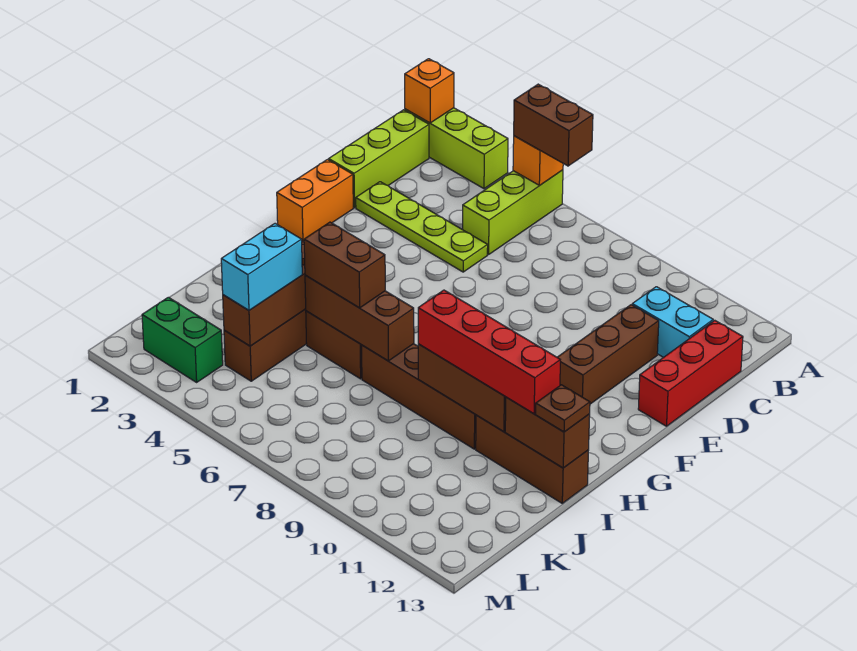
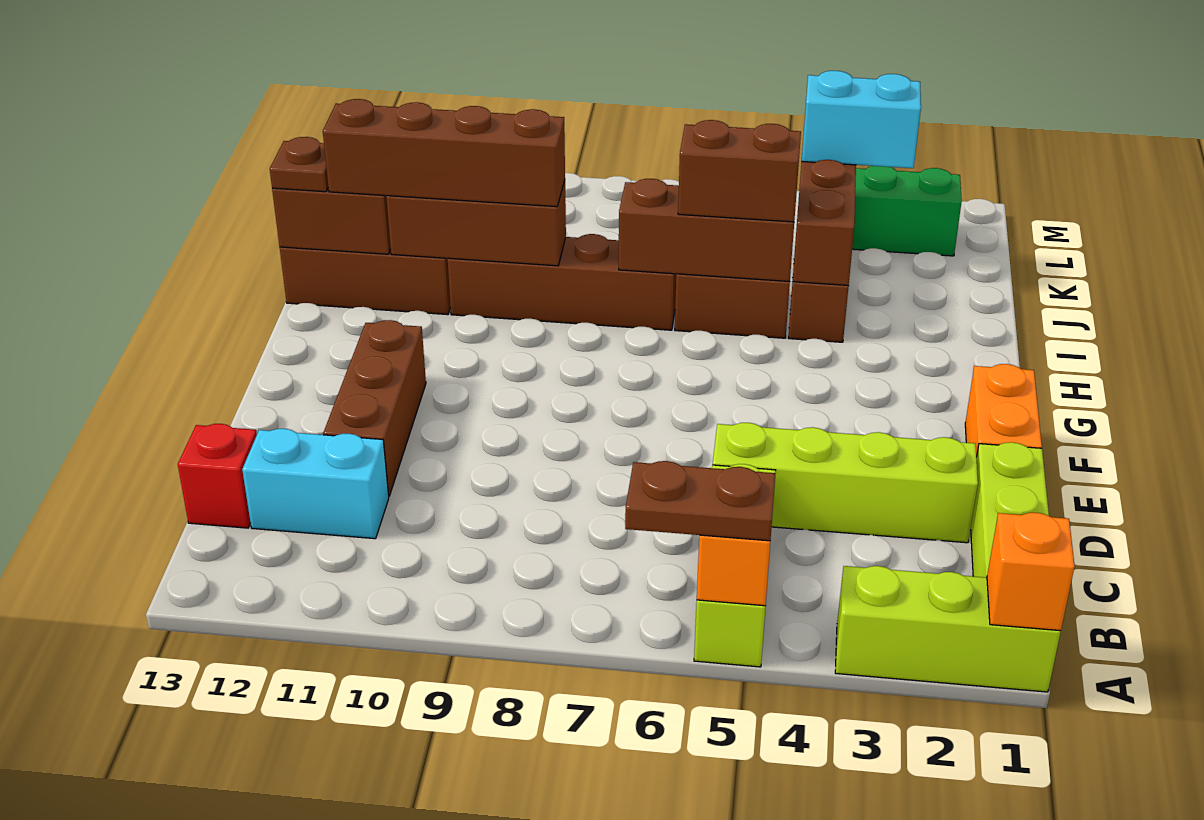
brown brick A5:A6 level 3 -> brown plate A5:A6 level 3
red brick C13:E13 level 1 -> red brick C13 level 1
lime plate D2:D5 level 1 -> lime brick D2:D5 level 1
red brick I9:I12 level 3 -> brown brick I9:I12 level 3
cyan brick J4:K4 level 3 -> cyan brick K3:K4 level 3

